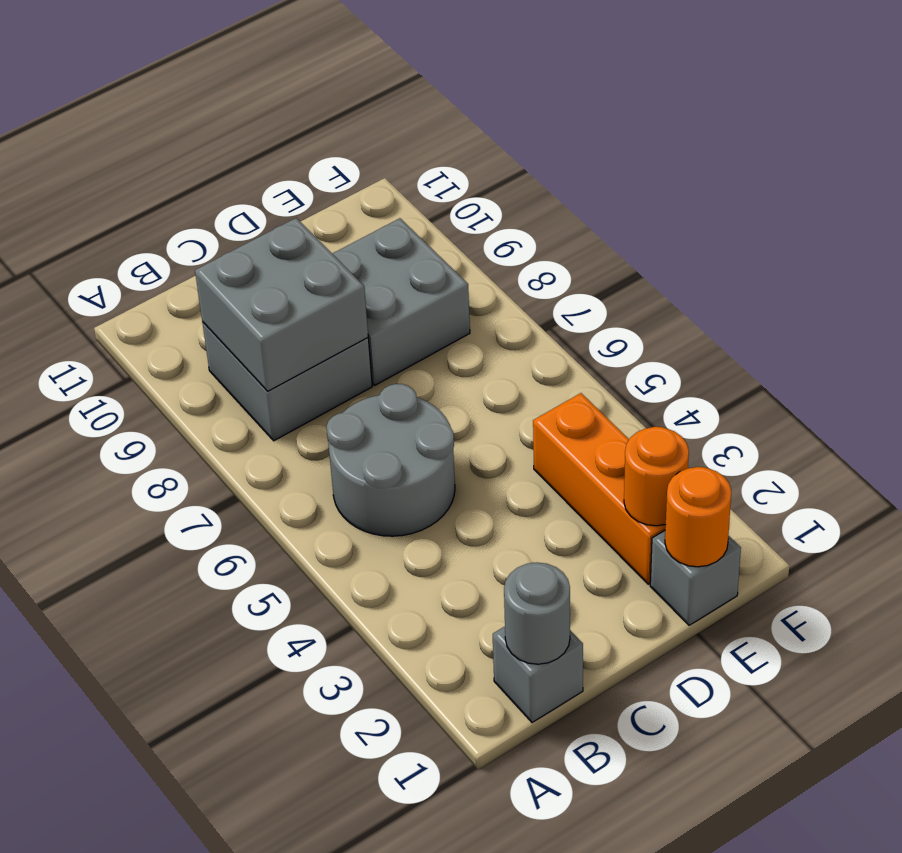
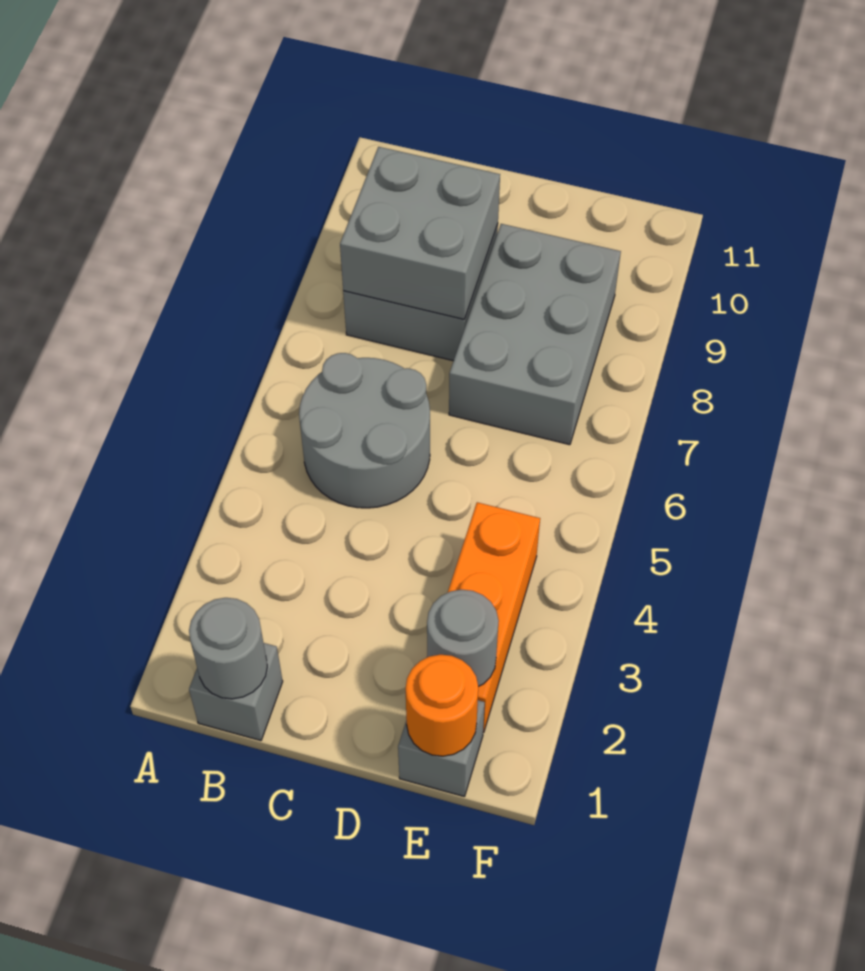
grey brick D8:E9 level 1 -> grey brick D7:E9 level 1
orange round brick E2 level 2 -> grey round brick E2 level 2

